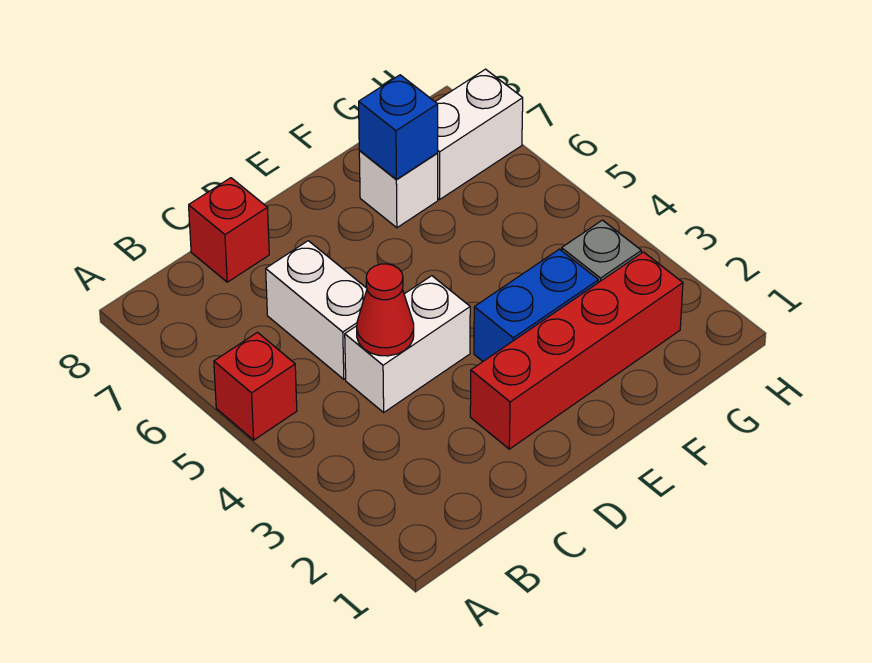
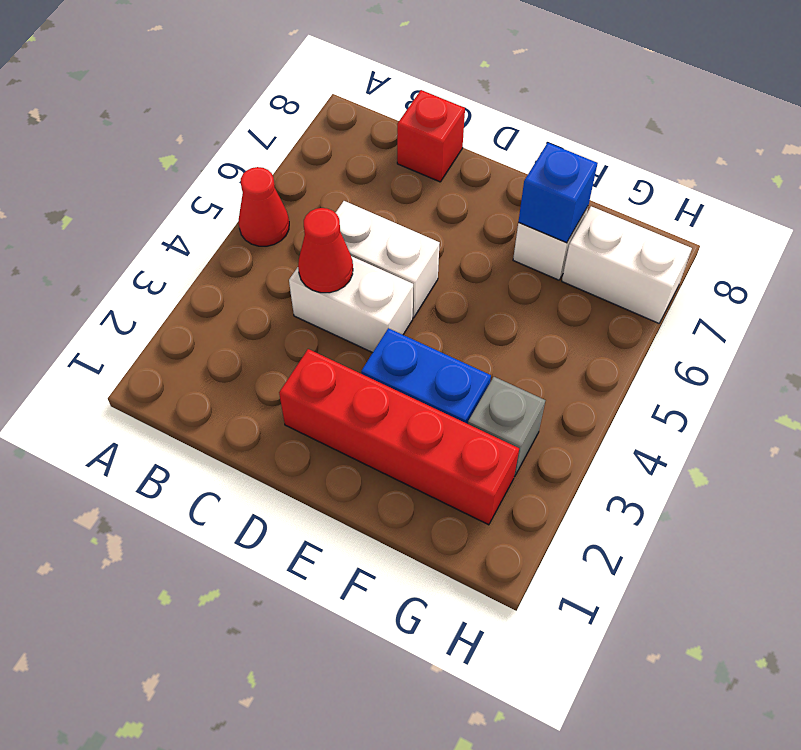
red brick A5 level 1 -> red cone A5 level 1
white brick C5:C6 level 1 -> white brick C5:D5 level 1

